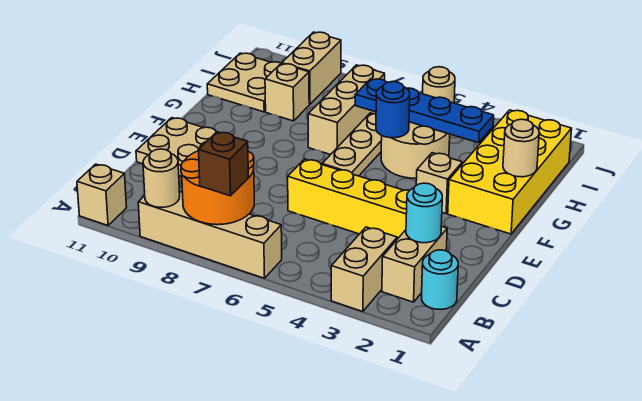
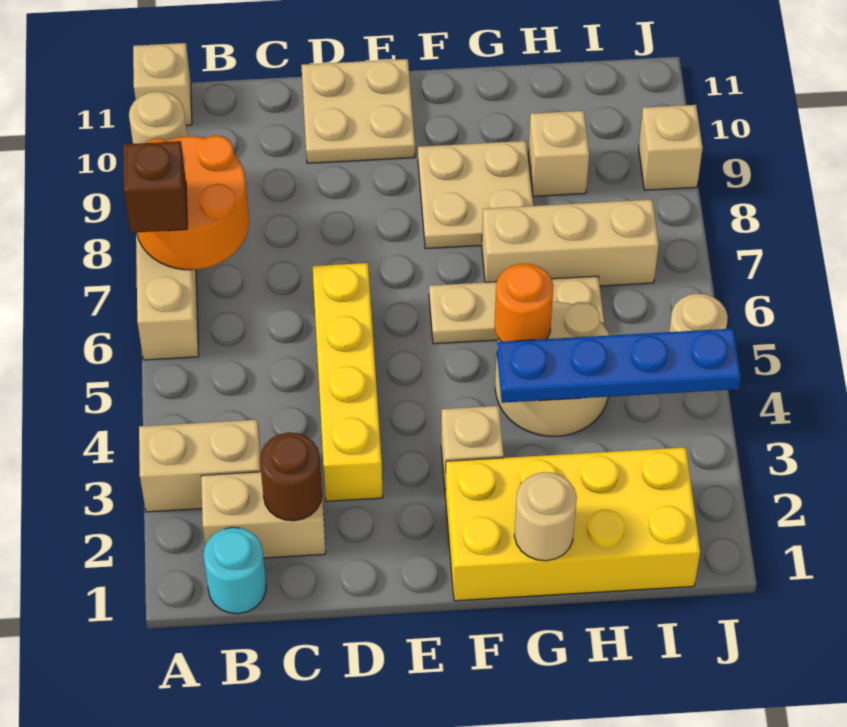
cyan round brick C2 level 2 -> brown round brick C2 level 2
blue round brick G5 level 2 -> orange round brick G5 level 2
blue plate H3:H6 level 2 -> blue plate G4:J4 level 2
tan plate H10:I11 level 1 -> tan plate F8:G9 level 1
tan brick I9:J9 level 1 -> tan brick J9 level 1

